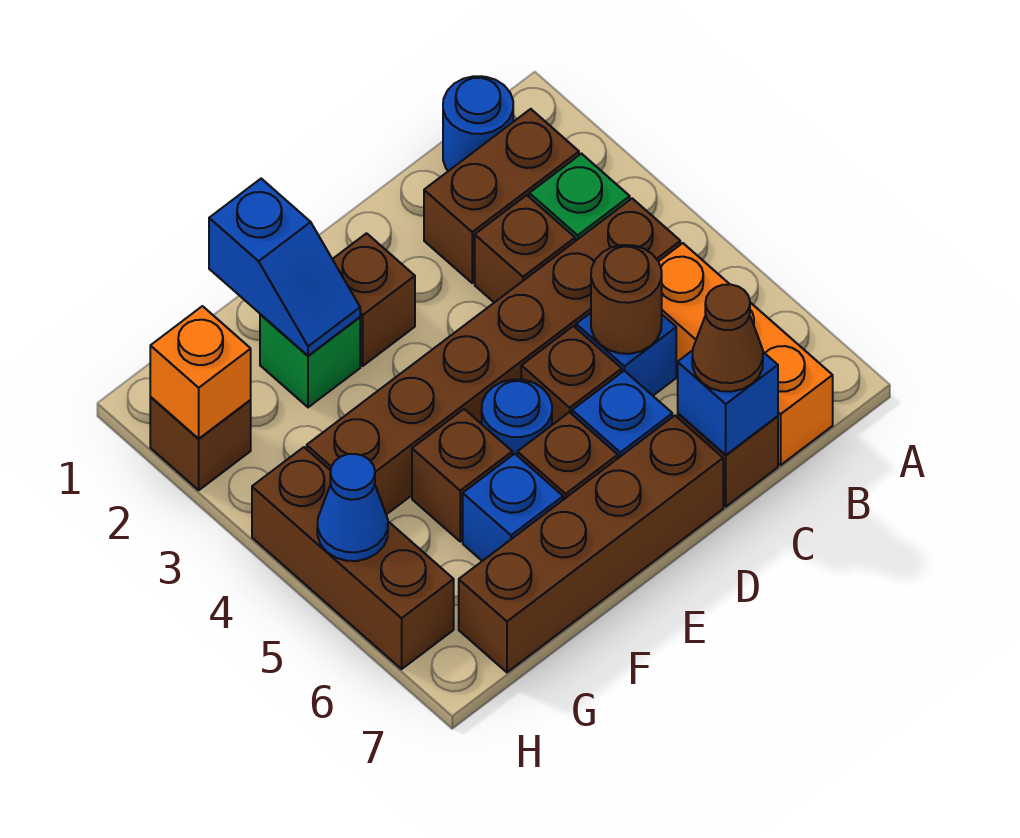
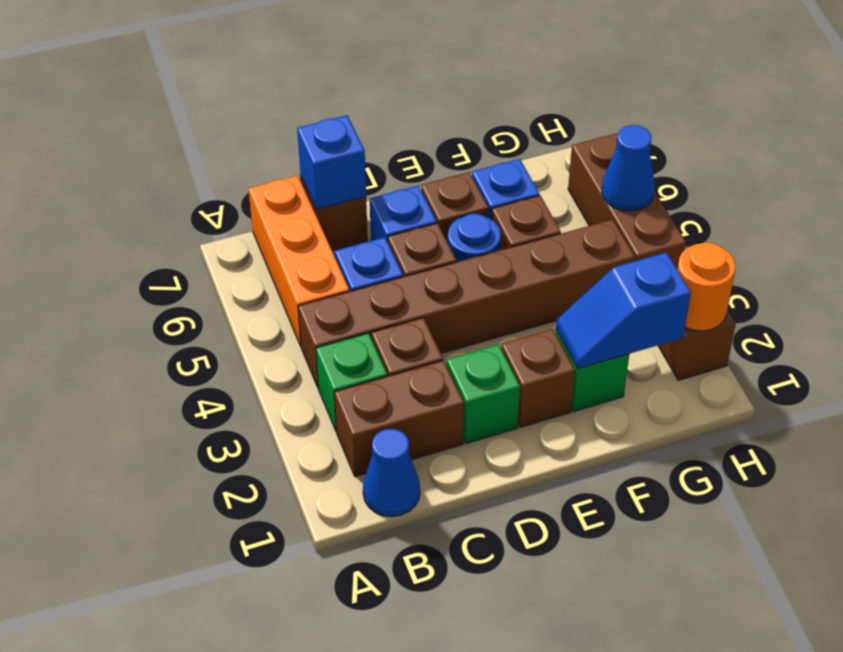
blue round brick B1 level 1 -> blue cone B1 level 1
brown round brick C5 level 2 -> none
brown cone C7 level 3 -> none
none -> green brick D2 level 1
brown brick D7:G7 level 1 -> none
blue slope F1:F2 level 2 top 1 -> blue slope F2:G2 level 2 top G
orange brick H2 level 2 -> orange round brick H2 level 2

